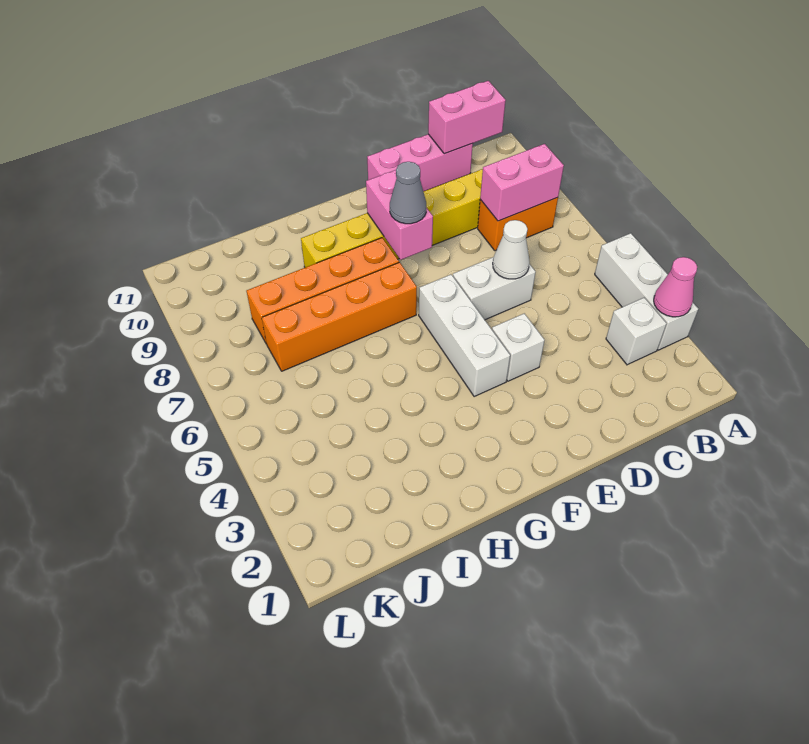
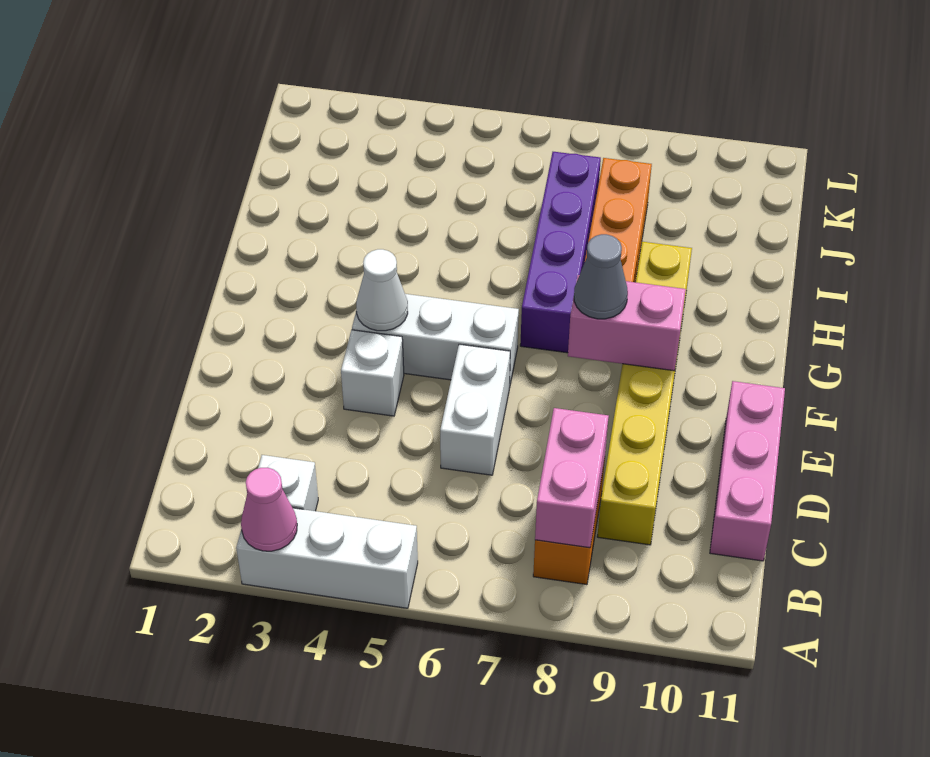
pink brick B11:C11 level 2 -> none
white cone D6 level 2 -> white cone F4 level 2
orange brick G7:J7 level 1 -> purple brick G7:J7 level 1

